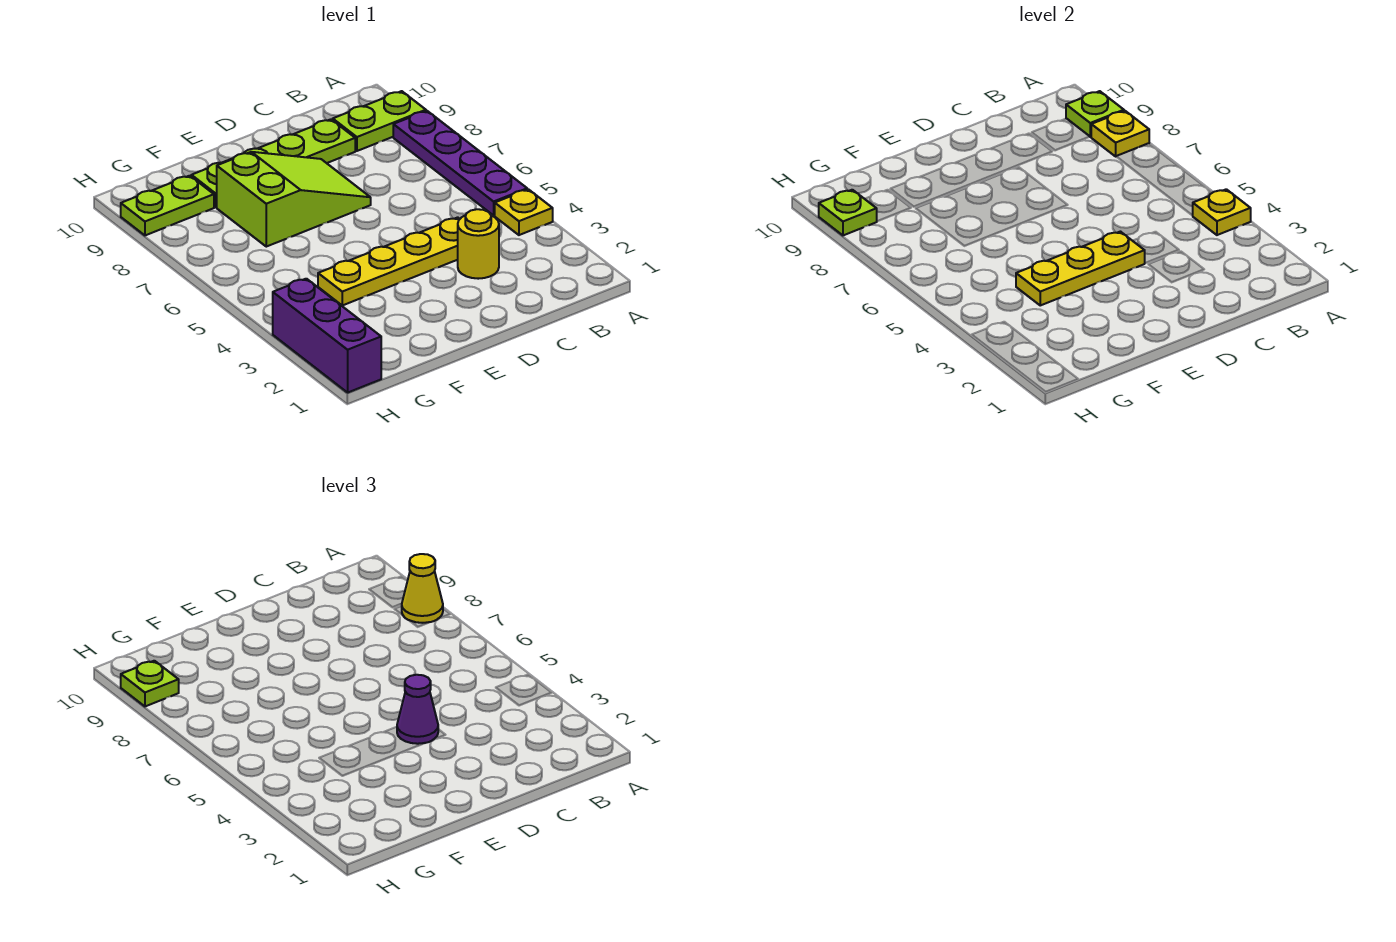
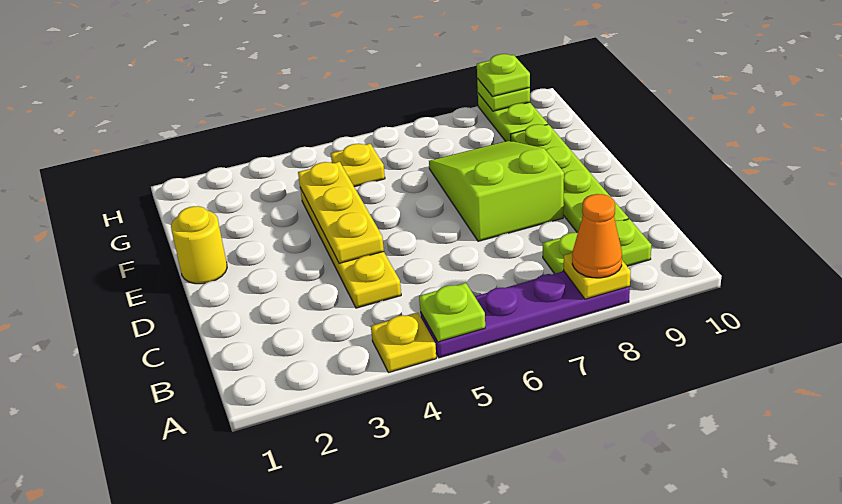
yellow plate A4 level 2 -> yellow plate G5 level 1
yellow cone A8 level 3 -> orange cone A8 level 3
lime plate A9:B9 level 1 -> lime plate B8:B9 level 1
lime plate A9 level 2 -> lime plate A5 level 2
yellow round brick C3 level 1 -> yellow round brick E1 level 1
purple cone D4 level 3 -> none
lime slope D7:F8 level 1 top F -> lime slope D7:F8 level 1 top D
purple brick H1:H3 level 1 -> none

